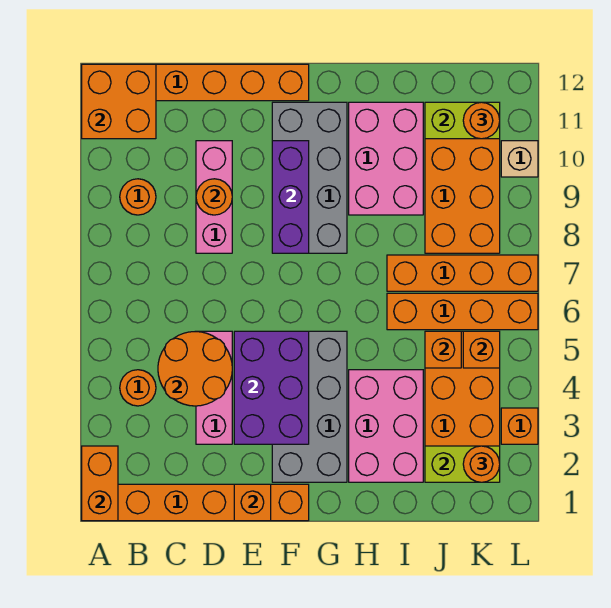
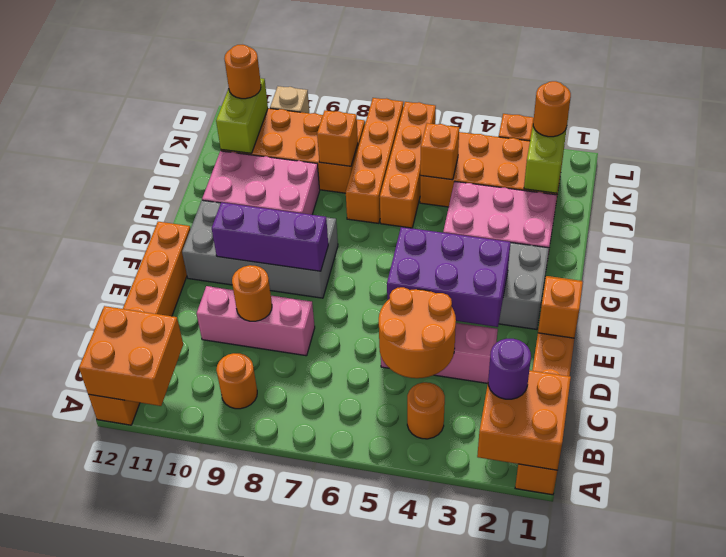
orange brick A1:A2 level 2 -> orange brick A1:B2 level 2
none -> purple round brick B2 level 3
orange brick K5 level 2 -> orange brick J8 level 2

